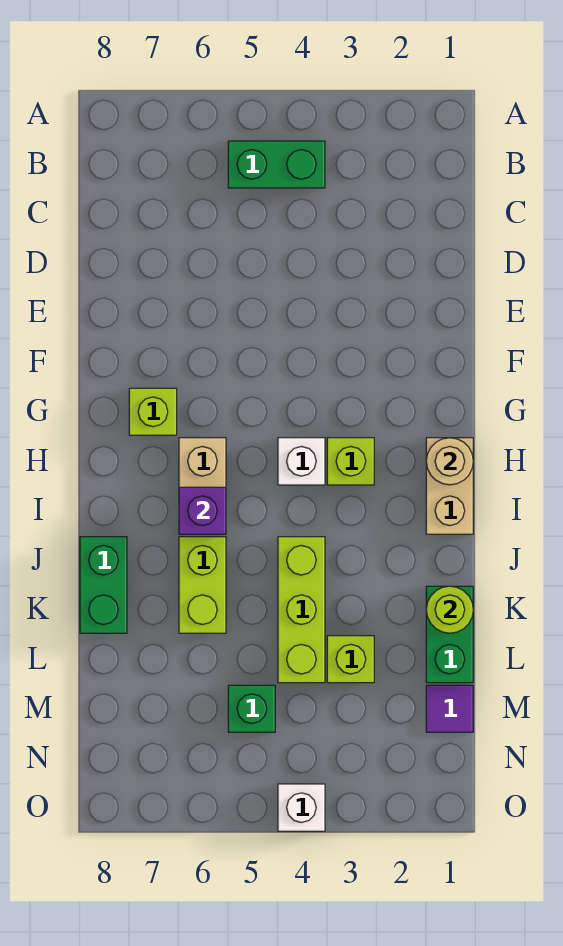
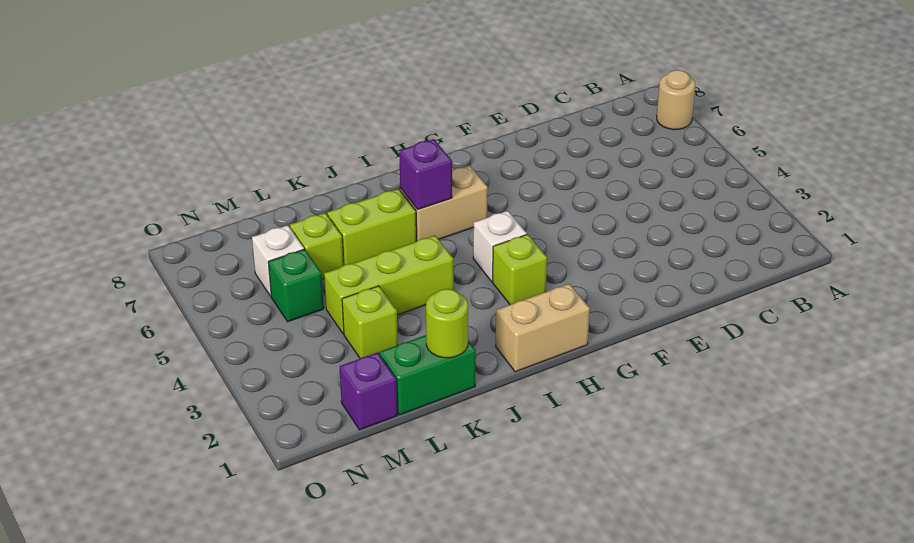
green brick B4:B5 level 1 -> none
lime brick G7 level 1 -> lime brick L6 level 1
tan round brick H1 level 2 -> tan round brick A7 level 1
green brick J8:K8 level 1 -> none
purple tile M1 level 1 -> purple brick M1 level 1
white brick O4 level 1 -> white brick M6 level 1

